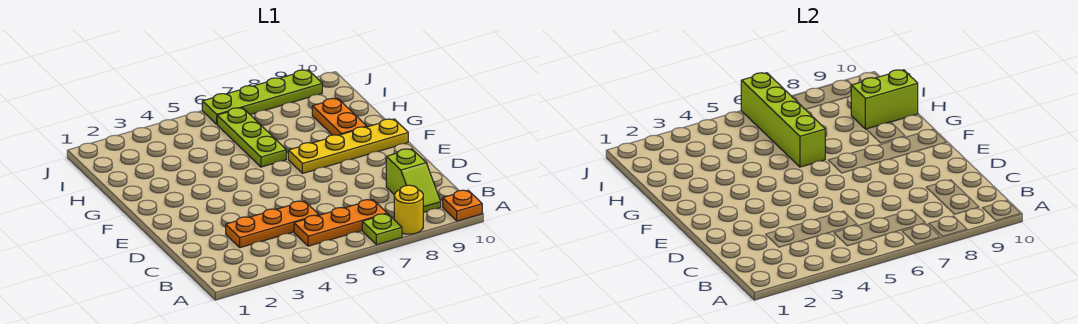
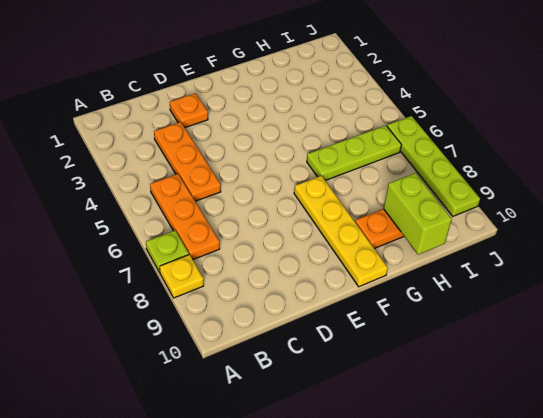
yellow round brick A8 level 1 -> yellow plate A8 level 1
orange plate A10 level 1 -> orange plate D2 level 1
lime slope B9:C9 level 1 top C -> none
lime brick G6:J6 level 2 -> none

